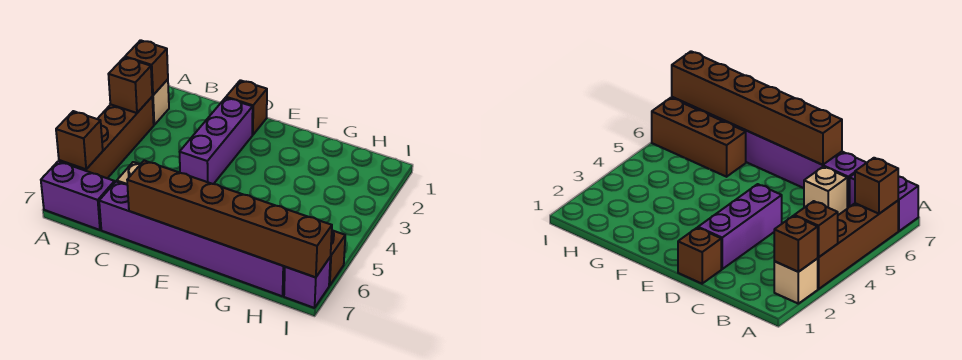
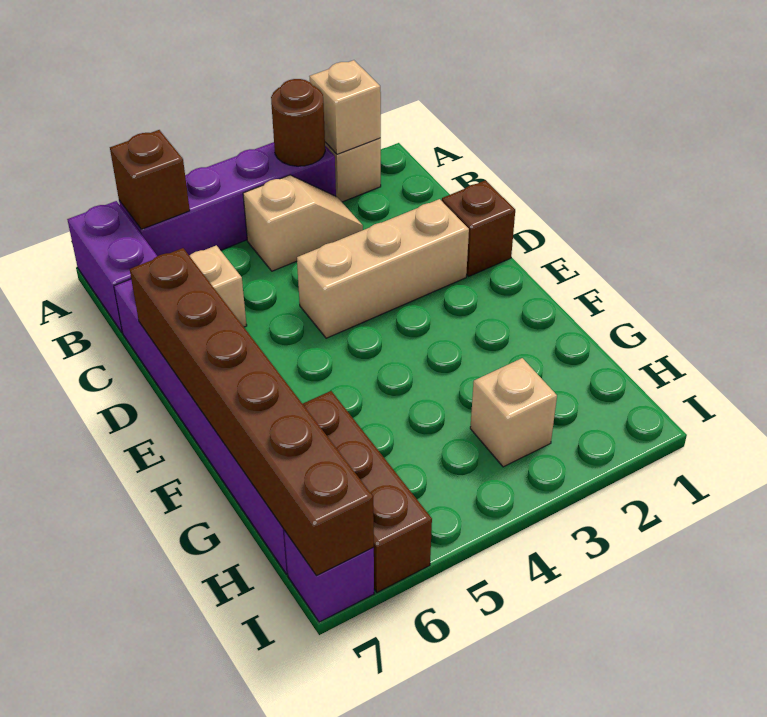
brown brick A2 level 2 -> tan brick A2 level 2
brown brick A3:A6 level 1 -> purple brick A3:A6 level 1
brown brick A3 level 2 -> brown round brick A3 level 2
none -> tan slope B3:B4 level 1 top 4
purple brick D2:D4 level 1 -> tan brick D2:D4 level 1
none -> tan brick H3 level 1

